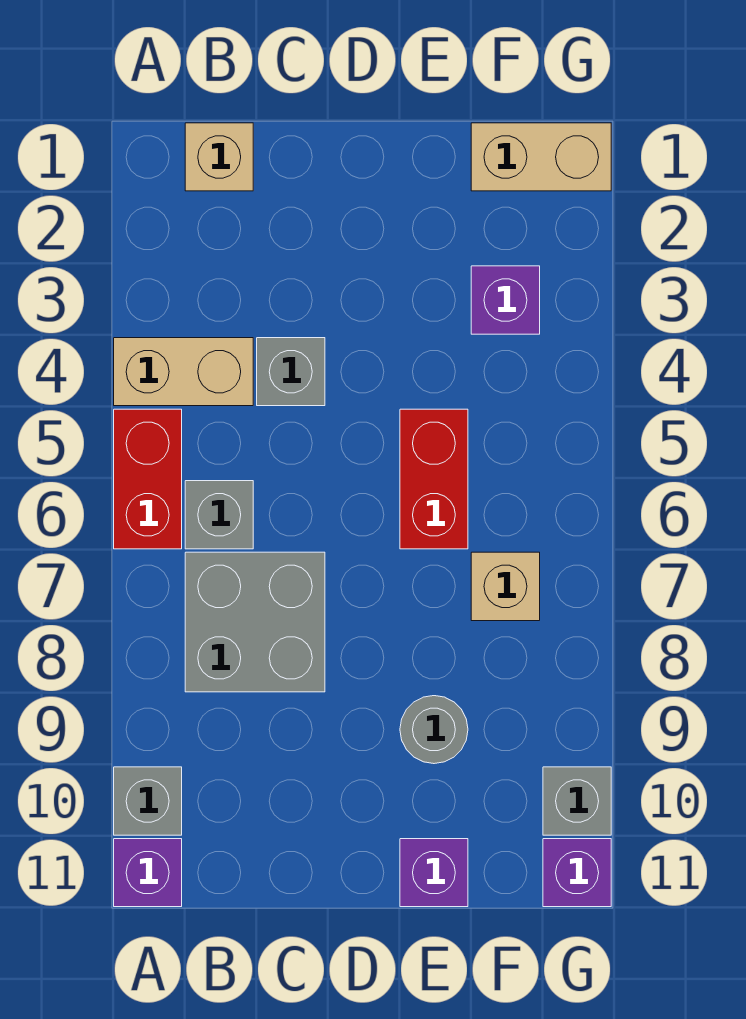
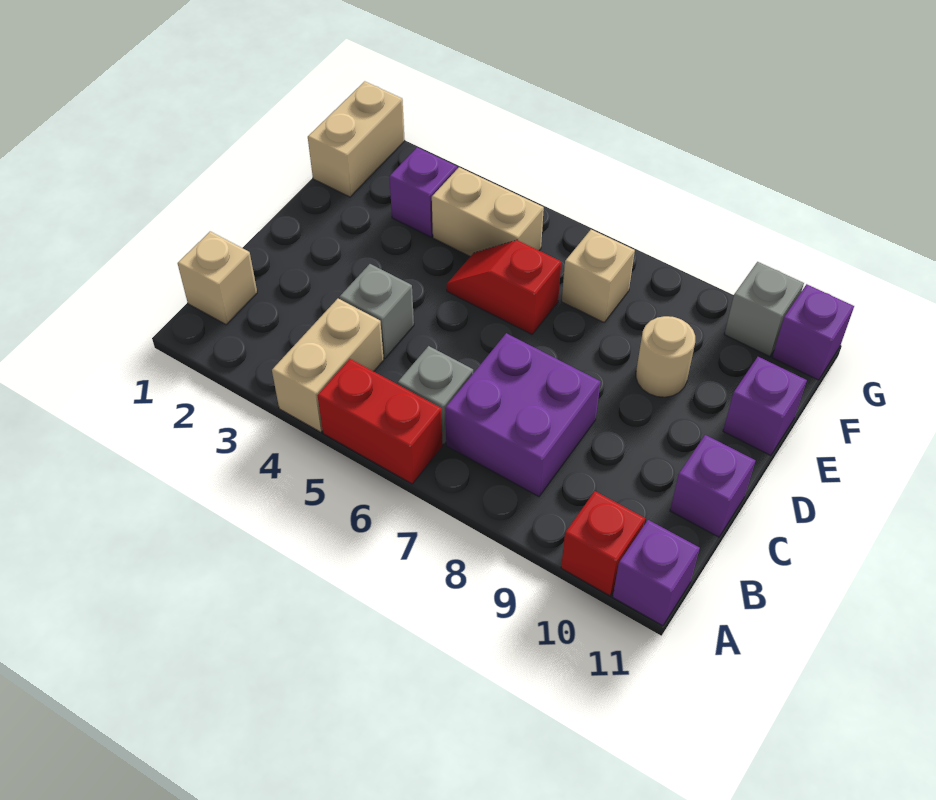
grey brick A10 level 1 -> red brick A10 level 1
grey brick B7:C8 level 1 -> purple brick B7:C8 level 1
none -> purple brick C11 level 1
red brick E5:E6 level 1 -> red slope E5:E6 level 1 top 6
grey round brick E9 level 1 -> tan round brick E9 level 1
none -> tan brick F4:F5 level 1

